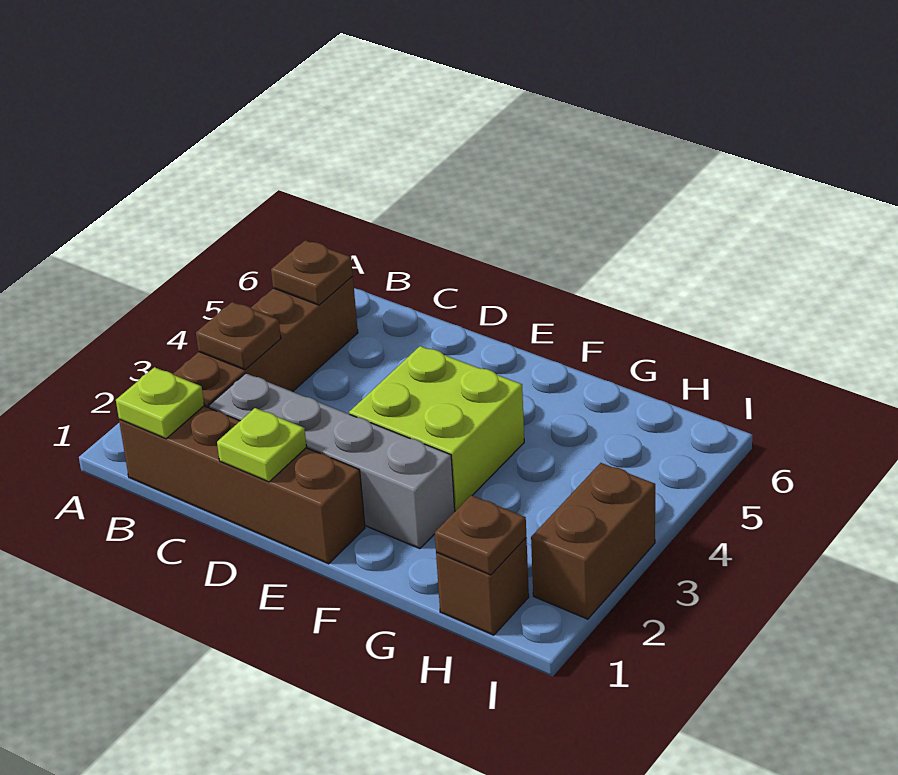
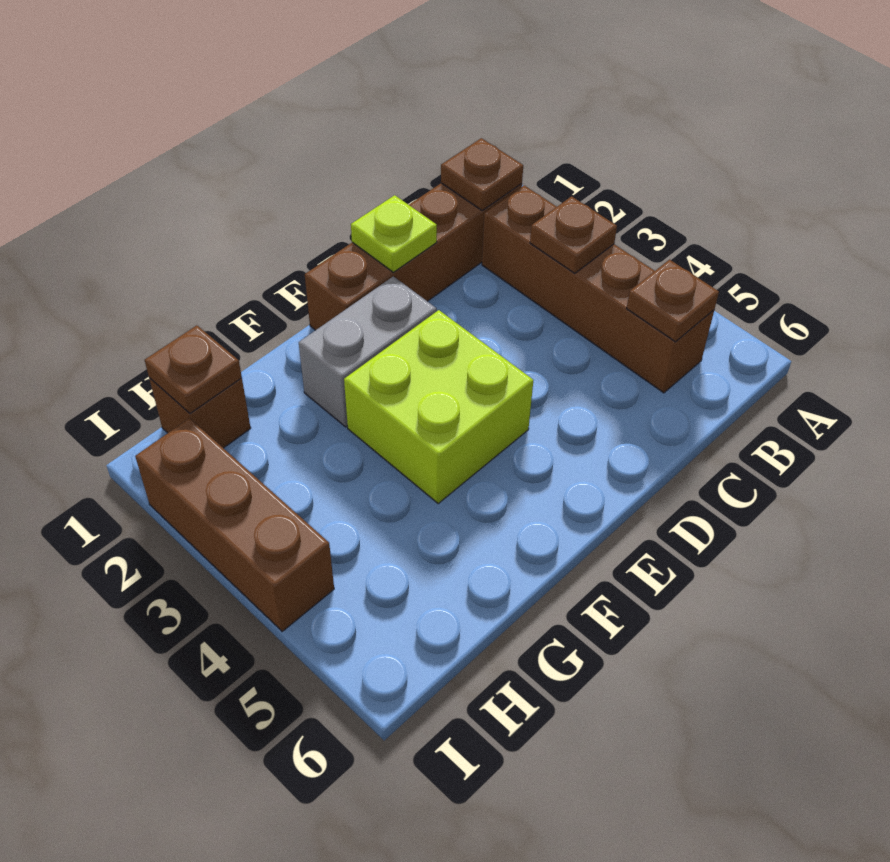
lime plate B1 level 2 -> brown plate B1 level 2
grey brick C2:F2 level 1 -> grey brick E2:F2 level 1
brown brick I2:I3 level 1 -> brown brick I2:I4 level 1

